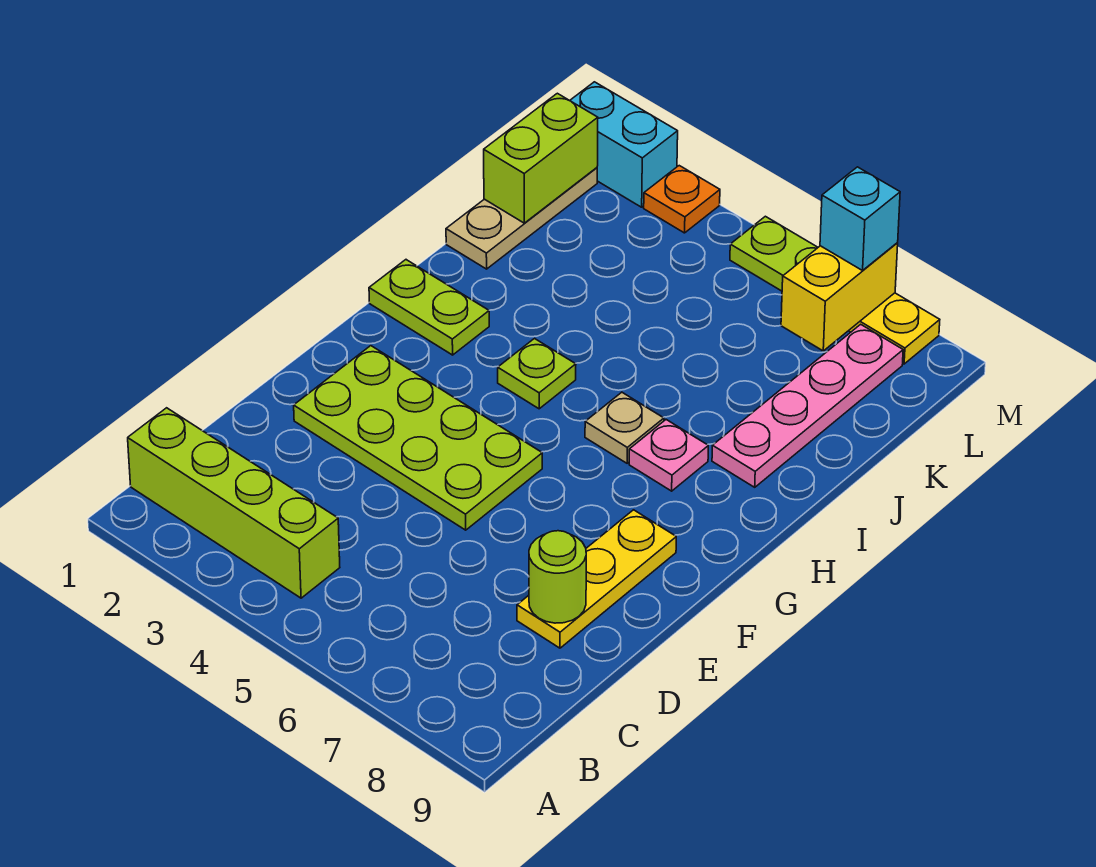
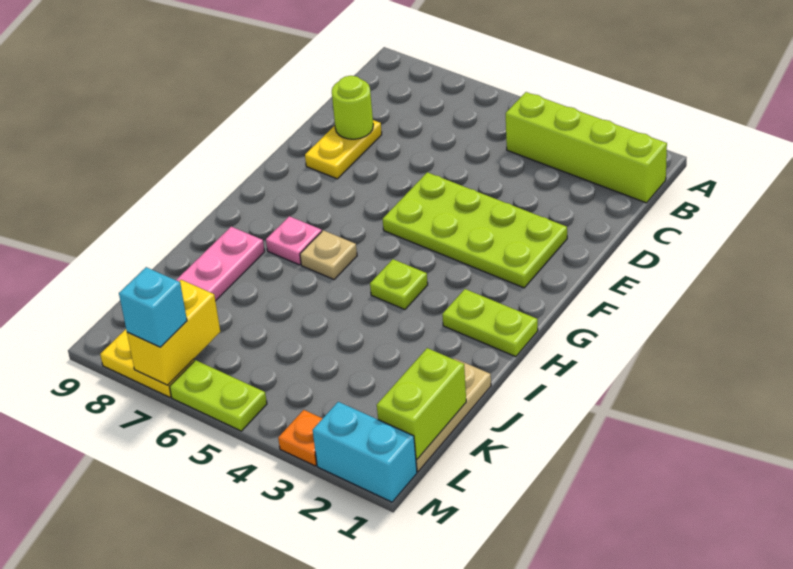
yellow plate D8:F8 level 1 -> yellow plate D8:E8 level 1

